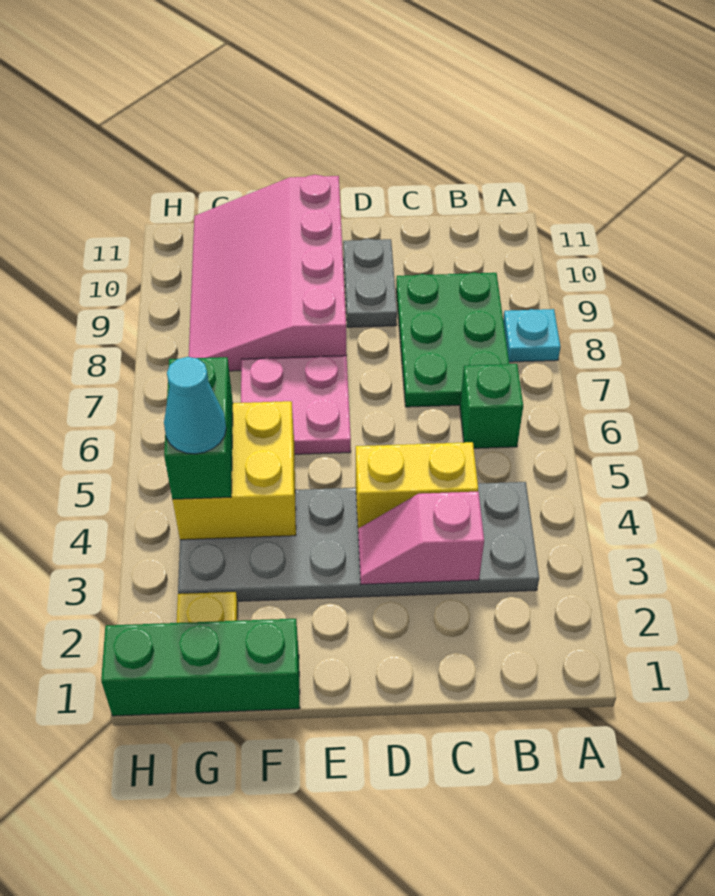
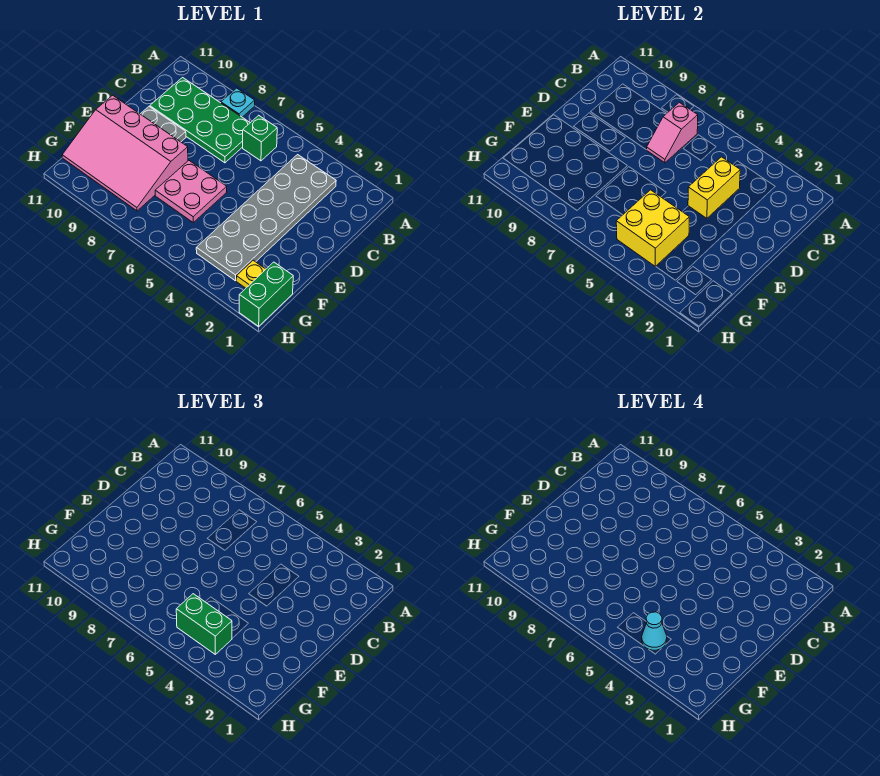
green plate B7:C9 level 1 -> green plate B7:C10 level 1
pink slope C3:D3 level 2 top C -> pink slope B7:C7 level 2 top B
green brick F1:H1 level 1 -> green brick G1:H1 level 1

